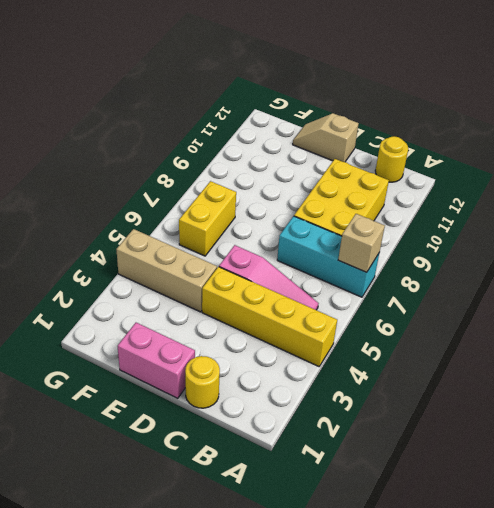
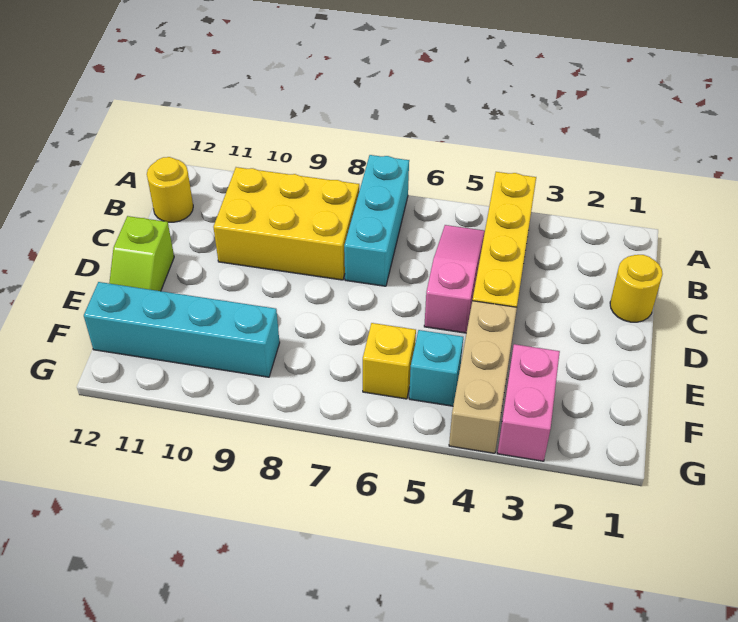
tan brick A7 level 2 -> none
pink brick D1:E1 level 1 -> pink brick F3:G3 level 1
tan slope D12:E12 level 1 top D -> lime slope D12:E12 level 1 top D
none -> cyan brick F5 level 1
yellow brick F6:F7 level 1 -> yellow brick F6 level 1
none -> cyan brick F9:F12 level 1

